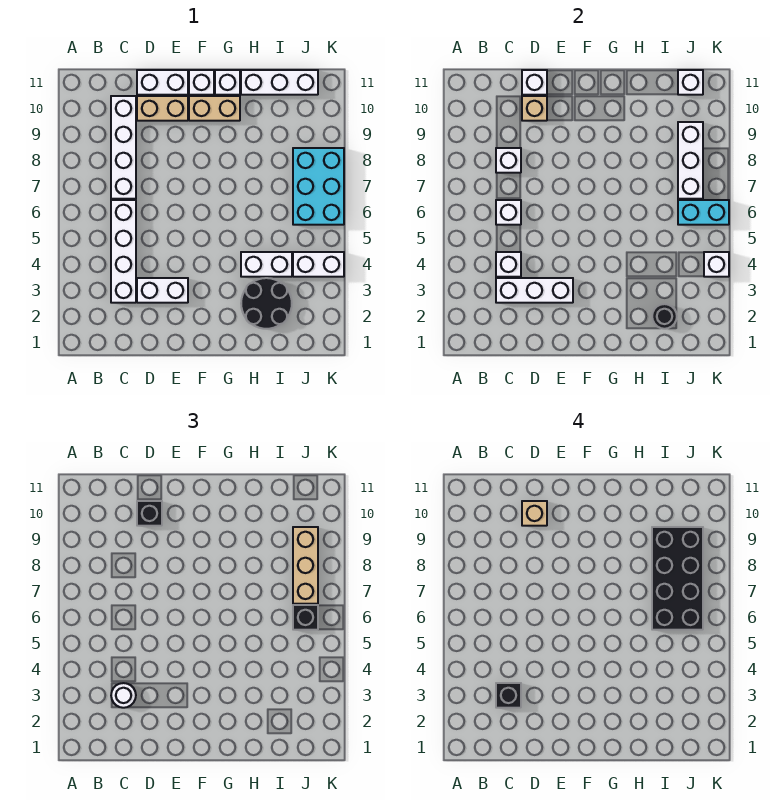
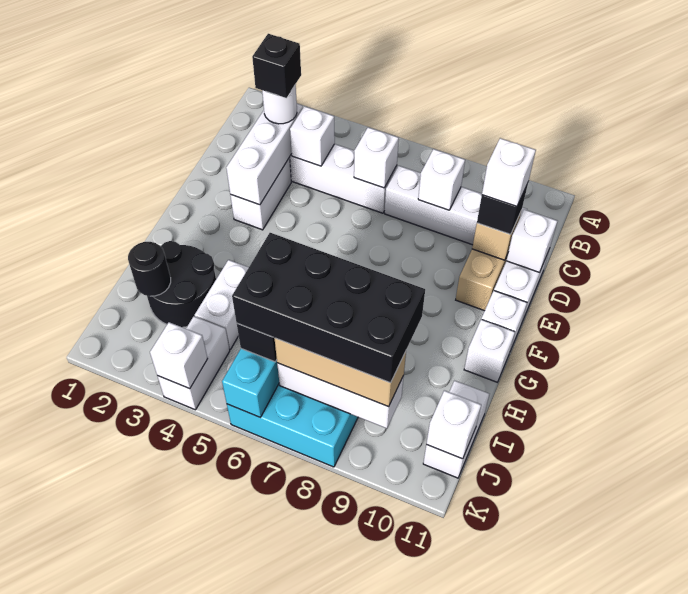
tan brick D10 level 4 -> white brick D10 level 4
tan brick F10:G10 level 1 -> none
white brick H11:J11 level 1 -> white brick I11:J11 level 1

